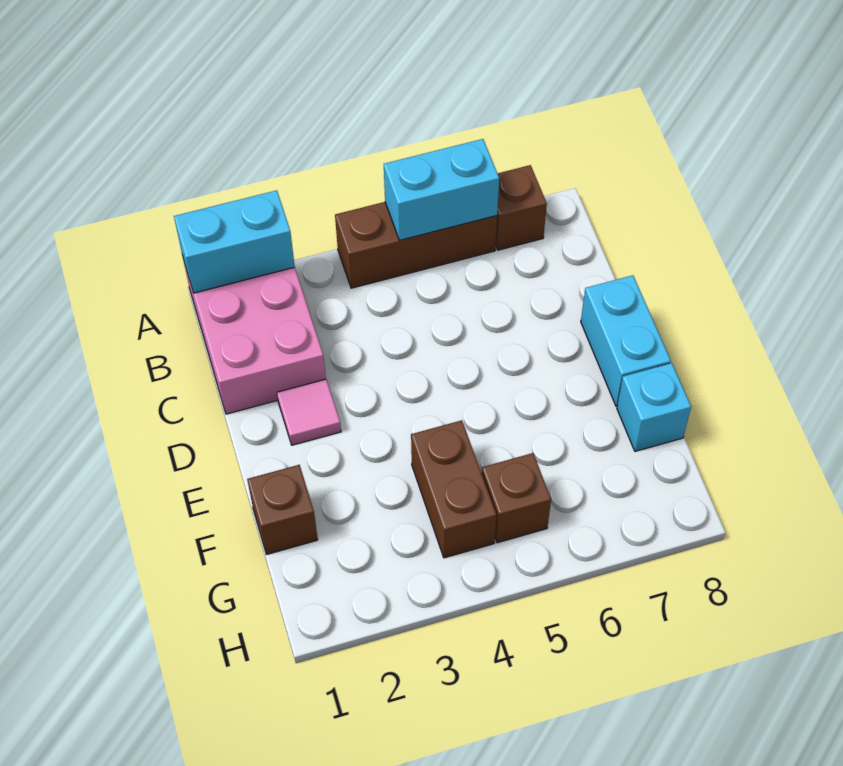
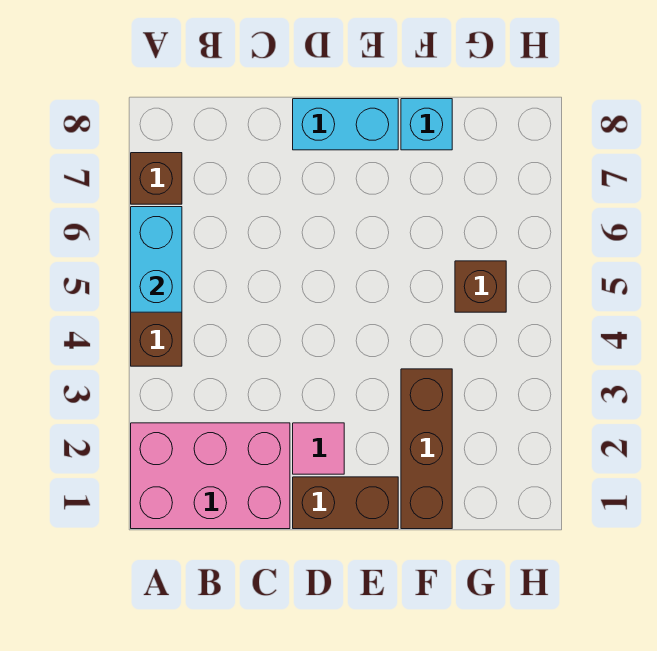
cyan brick A1:A2 level 2 -> none
brown brick F1 level 1 -> brown brick F1:F3 level 1
brown brick F4:G4 level 1 -> brown brick D1:E1 level 1

